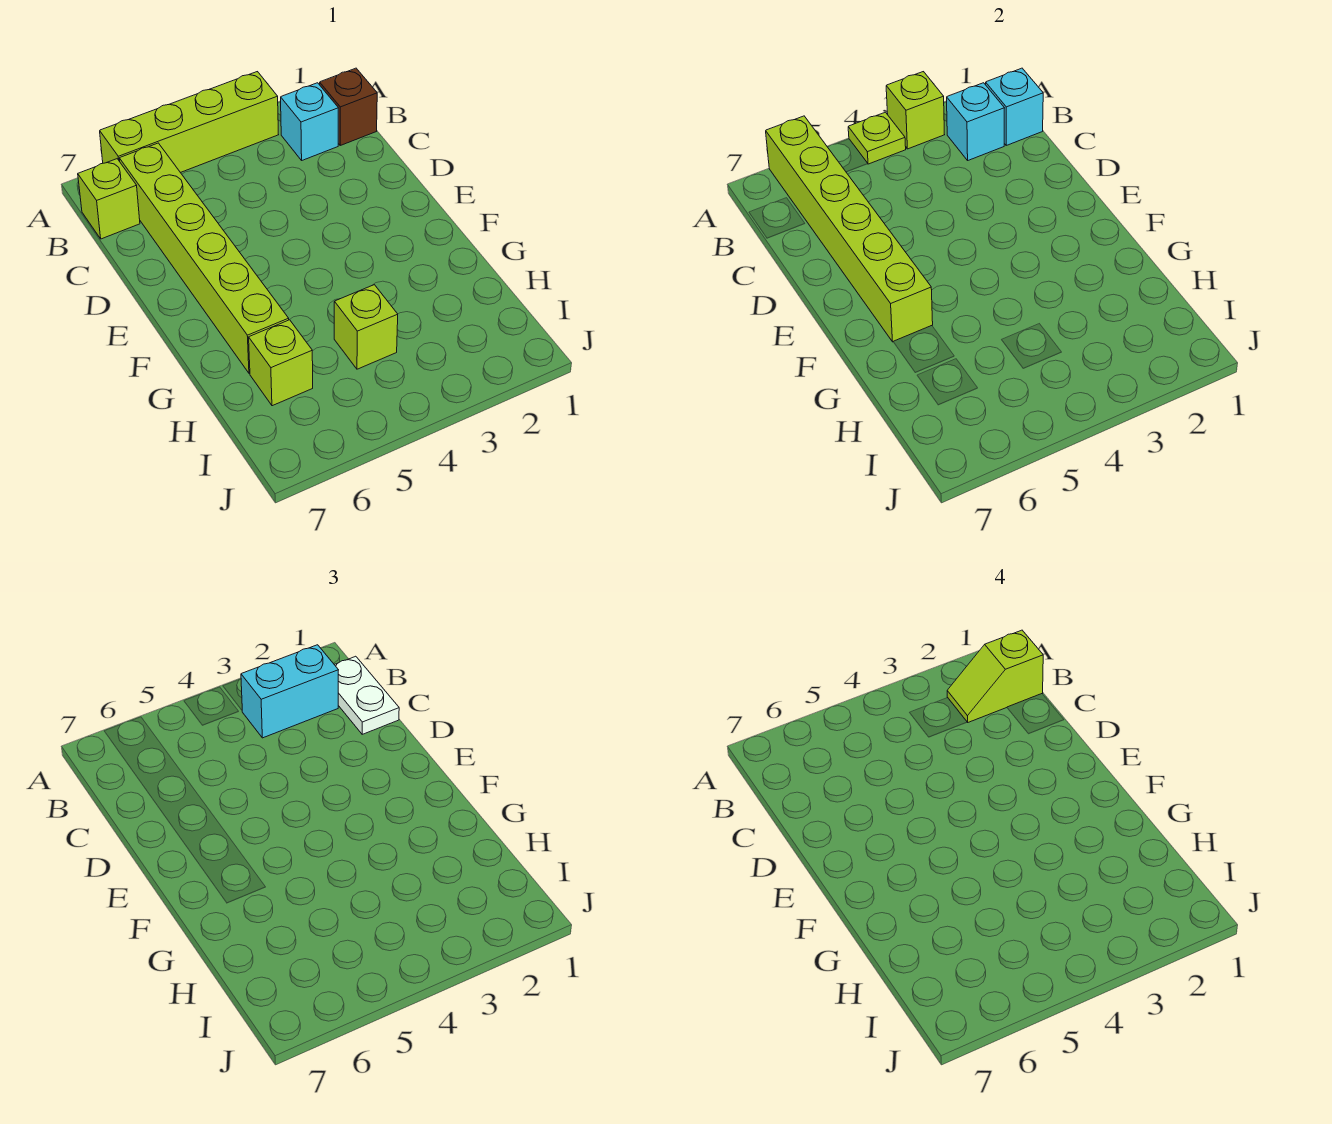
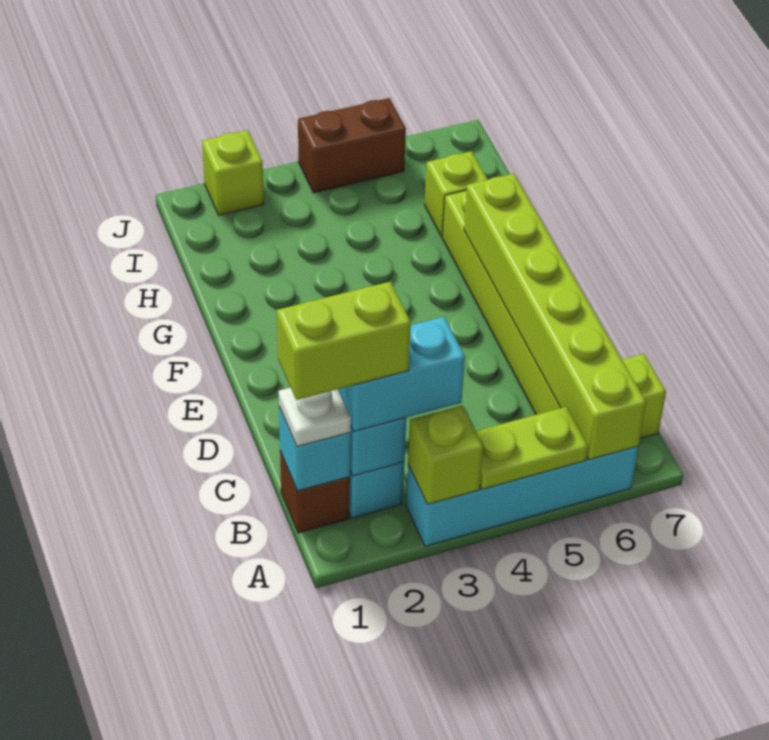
lime brick A3:A6 level 1 -> cyan brick A3:A6 level 1
lime plate A4 level 2 -> lime plate A4:A5 level 2
white plate B1:C1 level 3 -> white plate B1 level 3
lime slope B1:B2 level 4 top 1 -> lime brick B1:B2 level 4
lime brick H4 level 1 -> lime brick J2 level 1
none -> brown brick J4:J5 level 1

